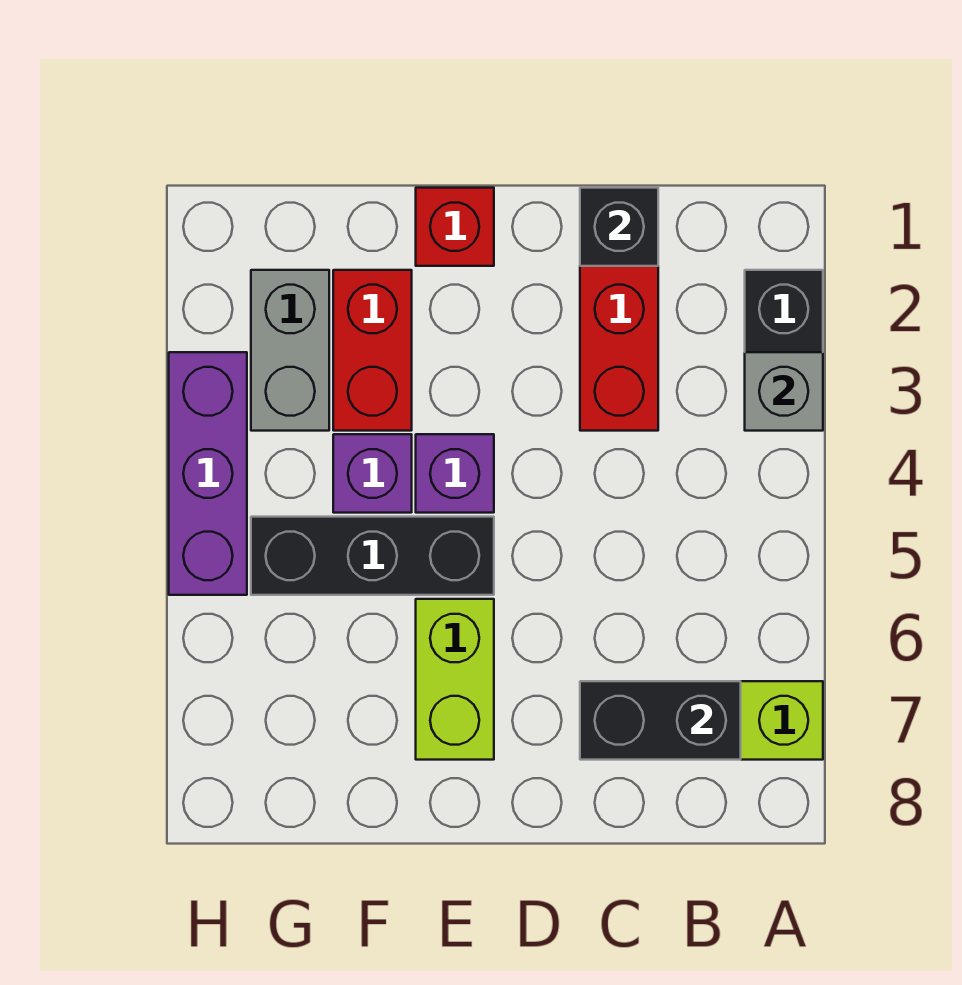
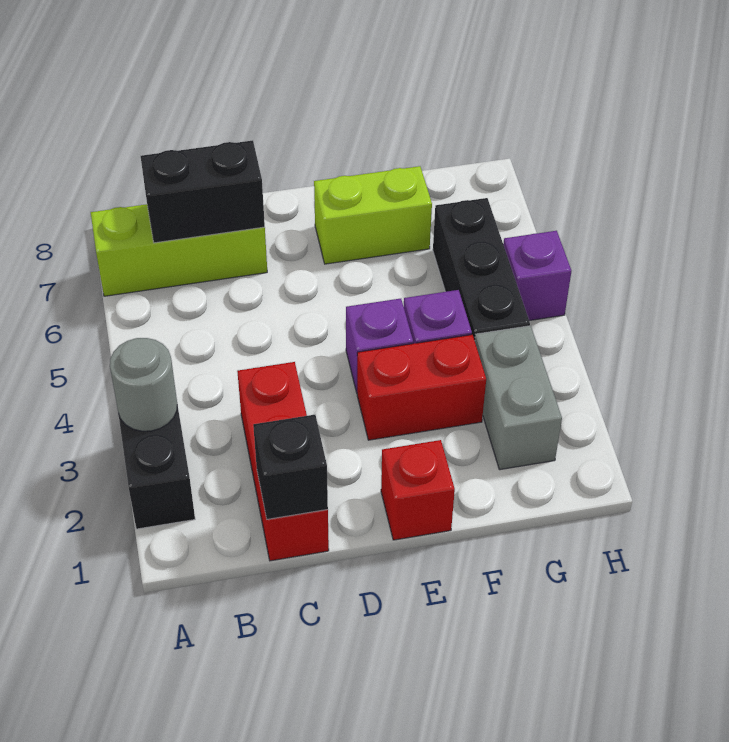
grey brick A3 level 2 -> grey round brick A3 level 2
black brick E5:G5 level 1 -> black brick G4:G6 level 1
lime brick E6:E7 level 1 -> lime brick E7:F7 level 1
red brick F2:F3 level 1 -> red brick E3:F3 level 1
purple brick H3:H5 level 1 -> purple brick H5 level 1

